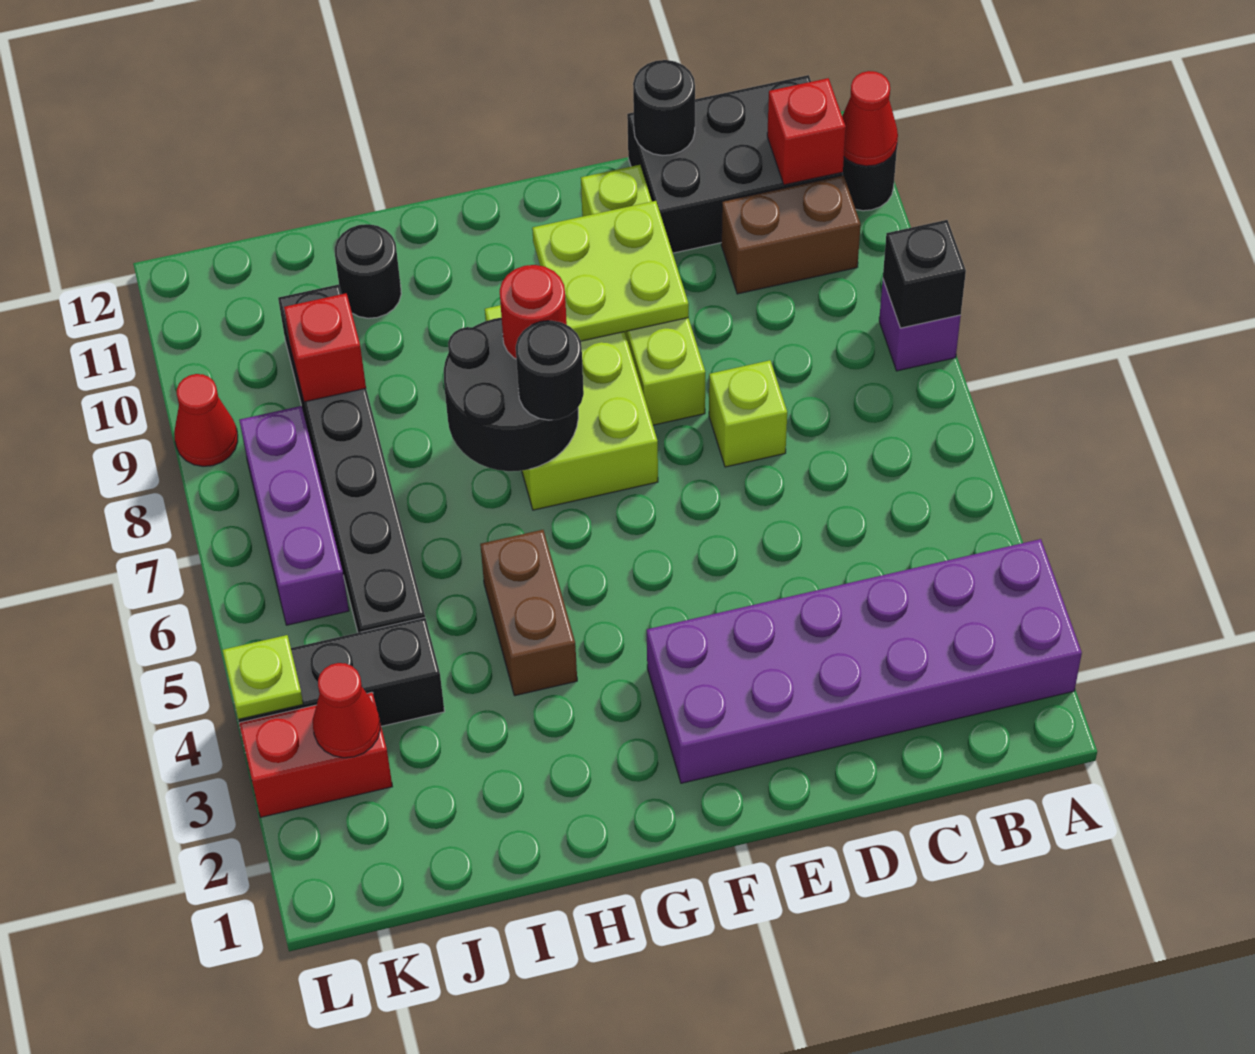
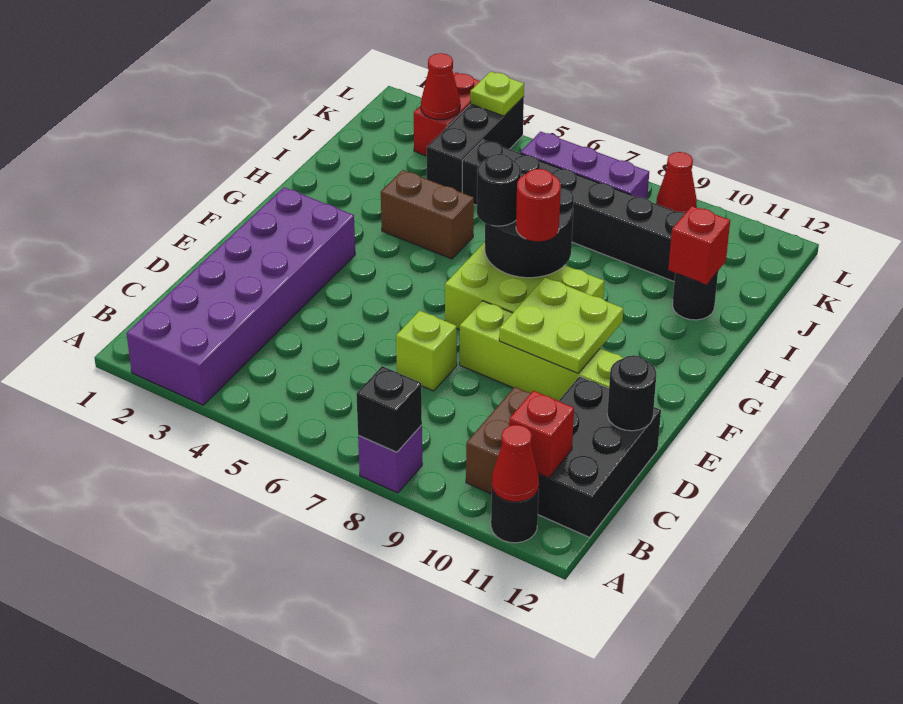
red brick J9 level 2 -> red brick I11 level 2

